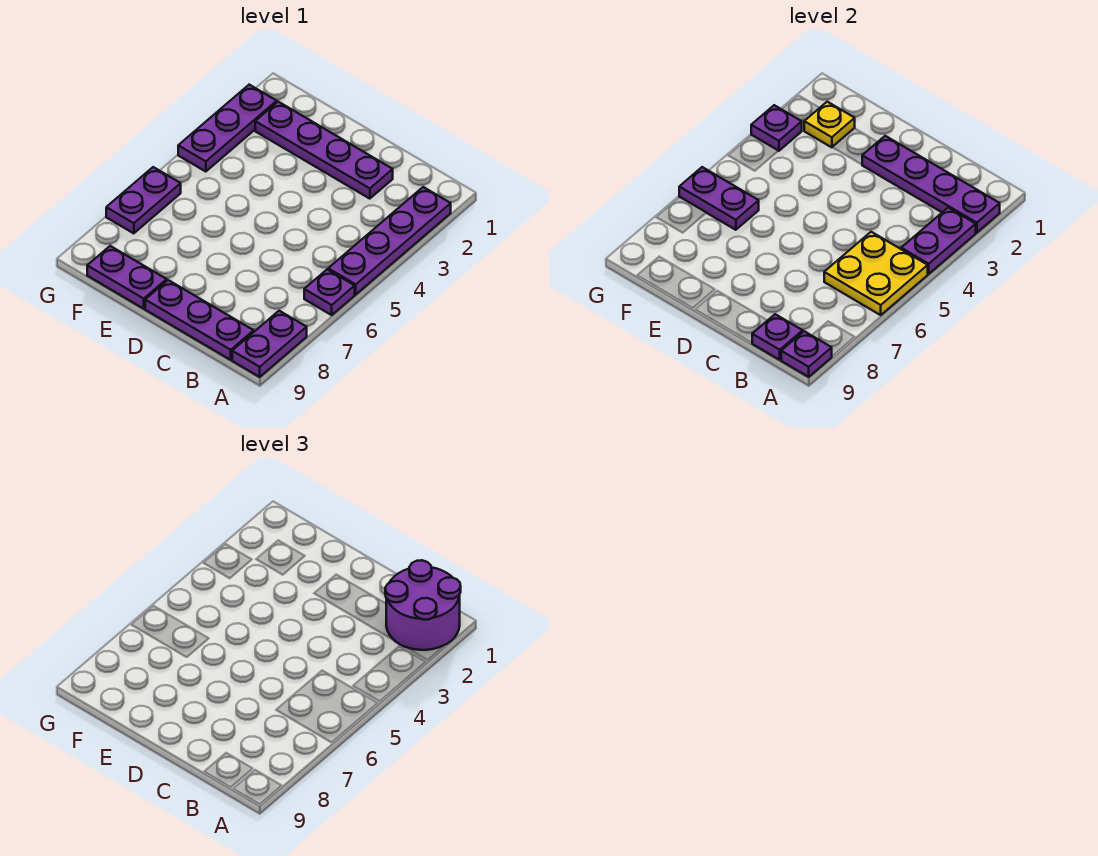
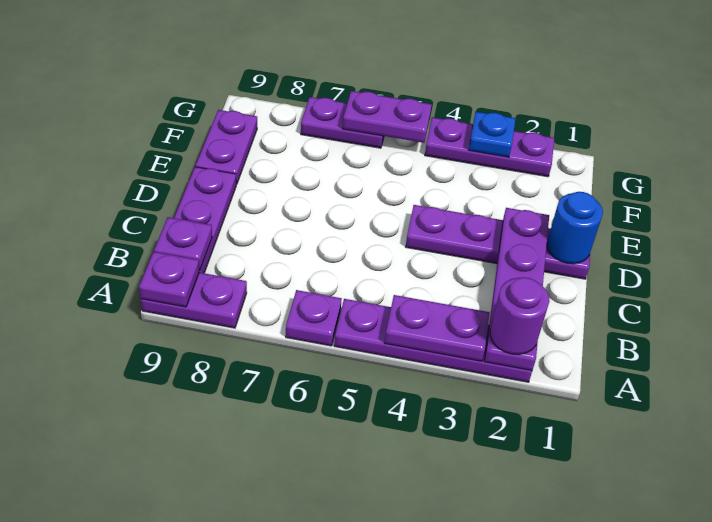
purple round brick A1:B2 level 3 -> purple round brick A2 level 3
yellow plate A5:B6 level 2 -> none
purple plate C2:F2 level 1 -> purple plate D1:D4 level 1
none -> blue round brick D1 level 2
yellow plate F2 level 2 -> none
purple plate F6:G6 level 2 -> purple plate G5:G6 level 2
purple plate G3 level 2 -> blue plate G3 level 2

